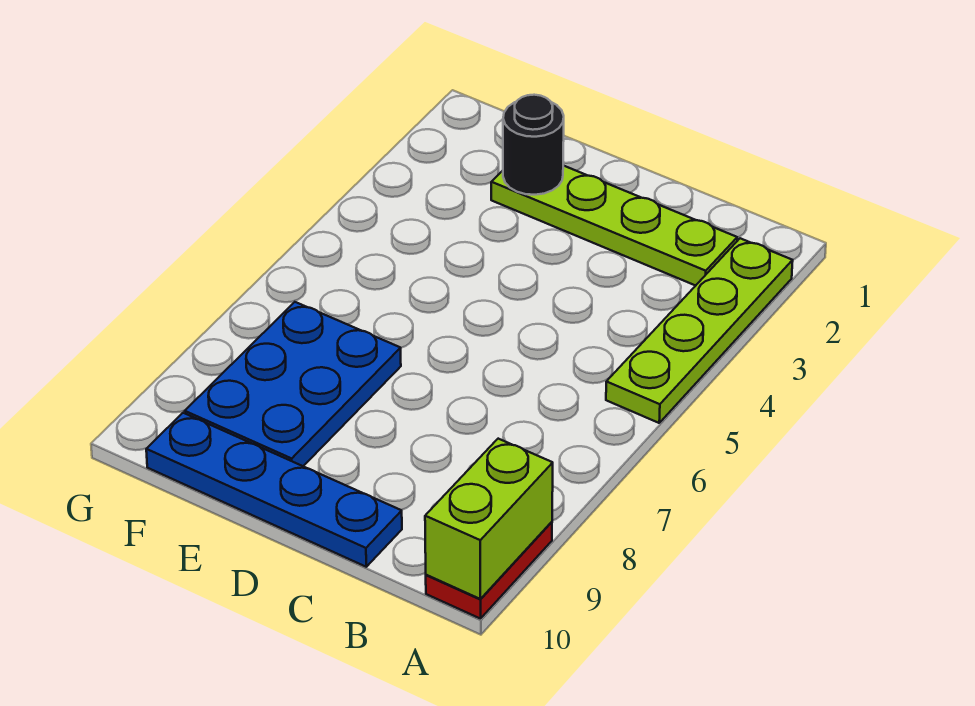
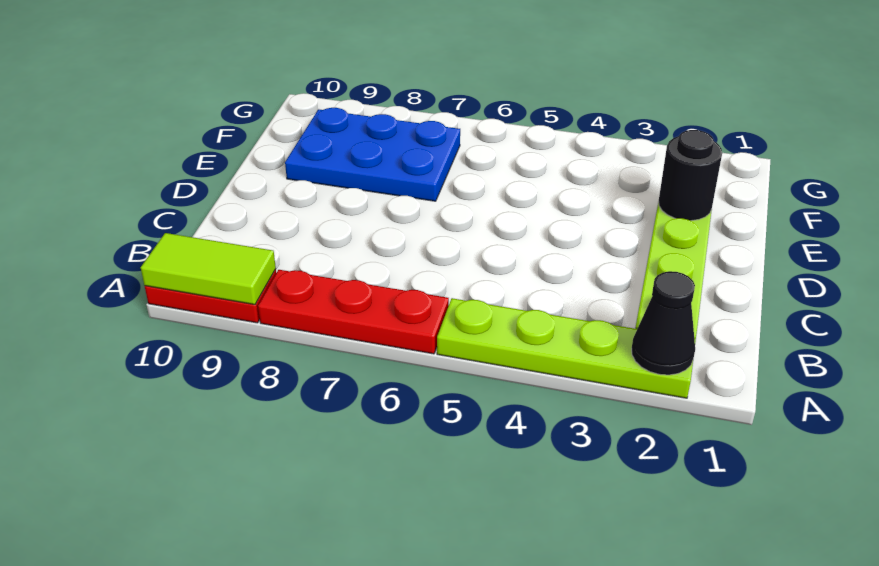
none -> black cone A2 level 2
none -> red plate A6:A8 level 1
lime brick A9:A10 level 2 -> lime tile A9:A10 level 2
blue plate C10:F10 level 1 -> none

